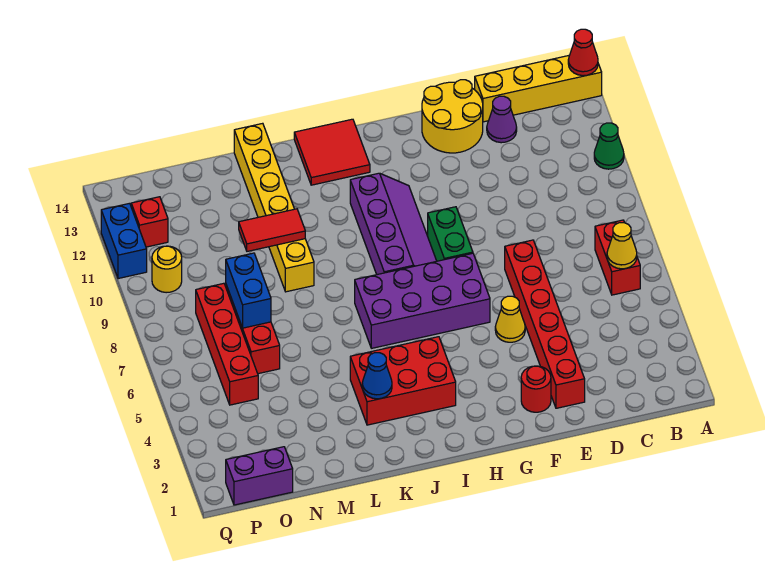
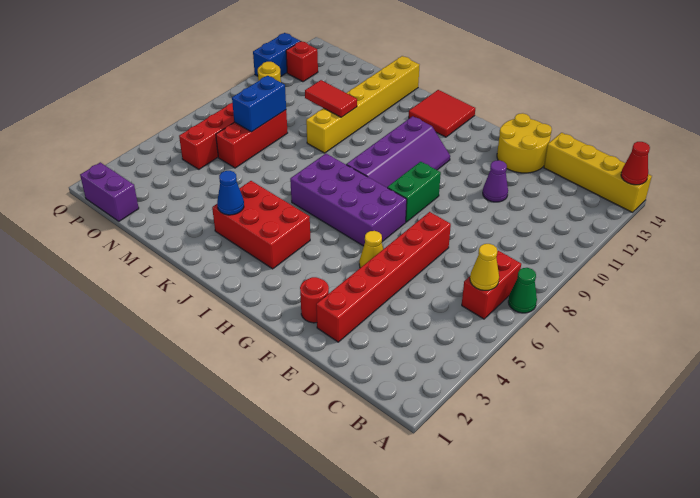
green cone A11 level 1 -> green cone A7 level 1
purple cone D13 level 1 -> purple cone E11 level 1

